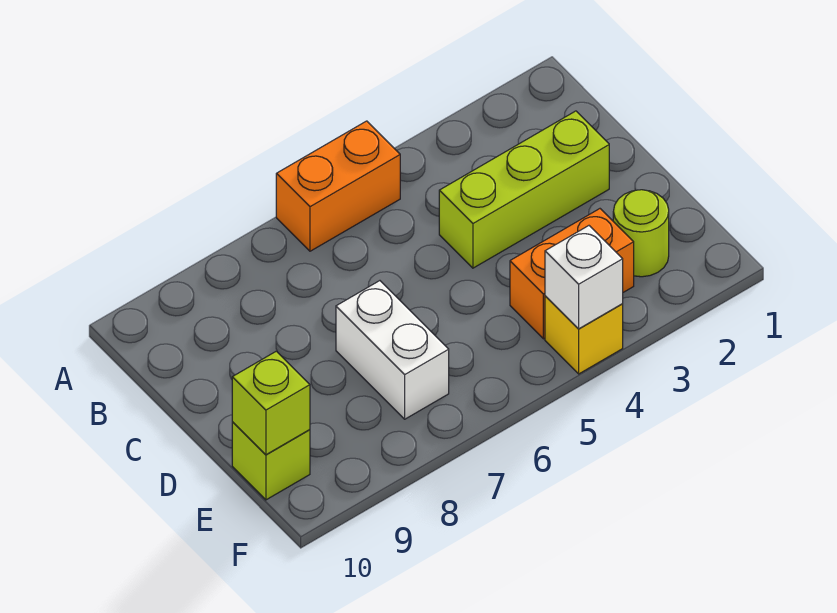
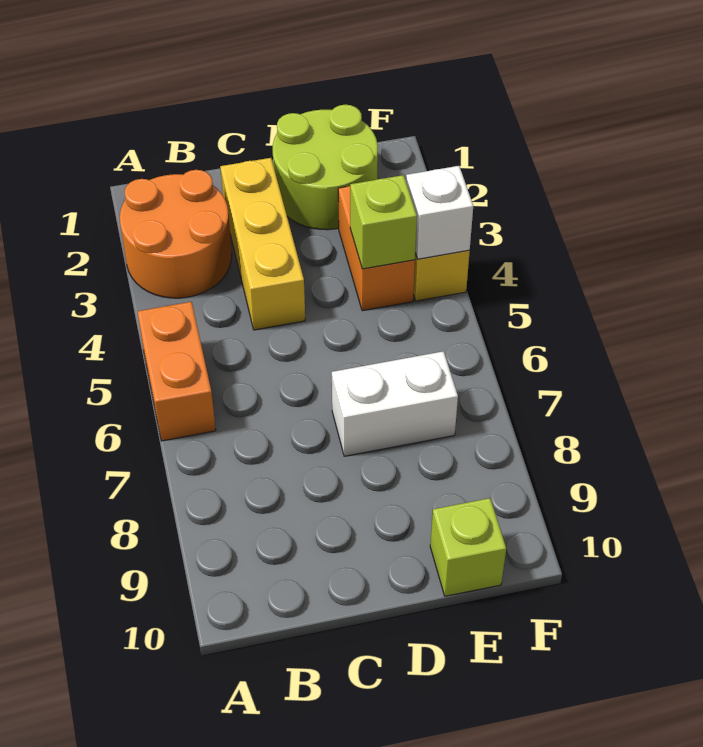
none -> orange round brick A2:B3 level 1
lime brick C2:C4 level 1 -> yellow brick C2:C4 level 1
lime round brick E2 level 1 -> lime round brick D1:E2 level 1
lime brick E10 level 2 -> lime brick E4 level 2

